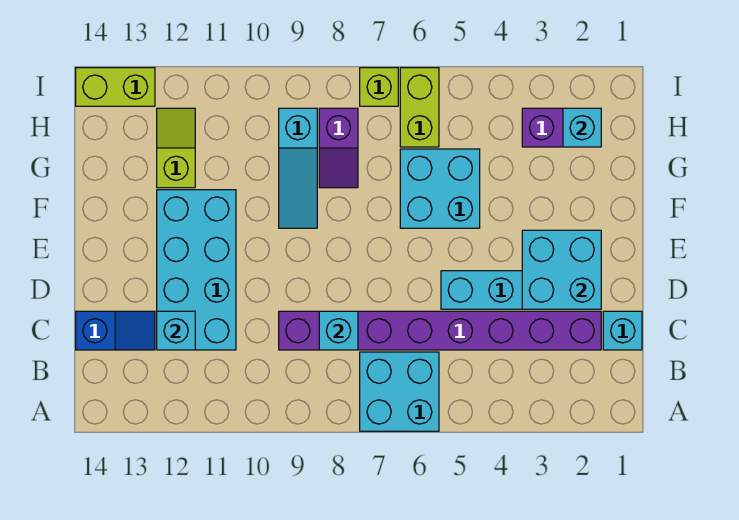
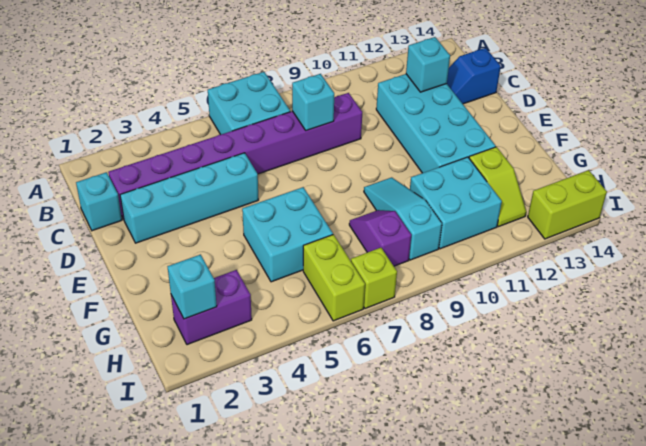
cyan brick D2:E3 level 2 -> cyan brick G10:H11 level 1

